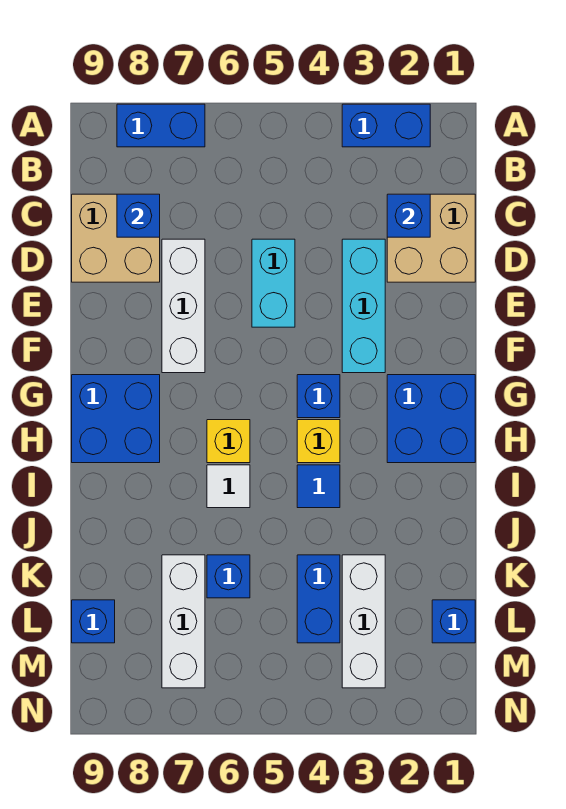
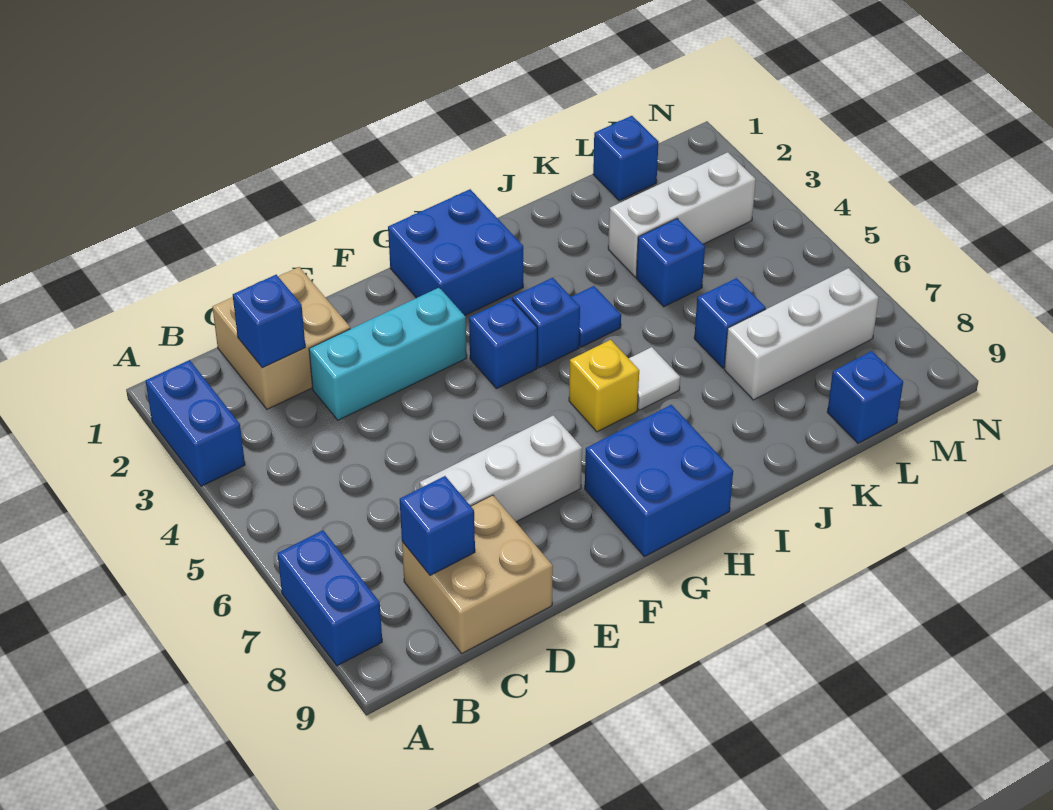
cyan brick D5:E5 level 1 -> none
yellow brick H4 level 1 -> blue brick H4 level 1
blue brick K4:L4 level 1 -> blue brick K4 level 1

